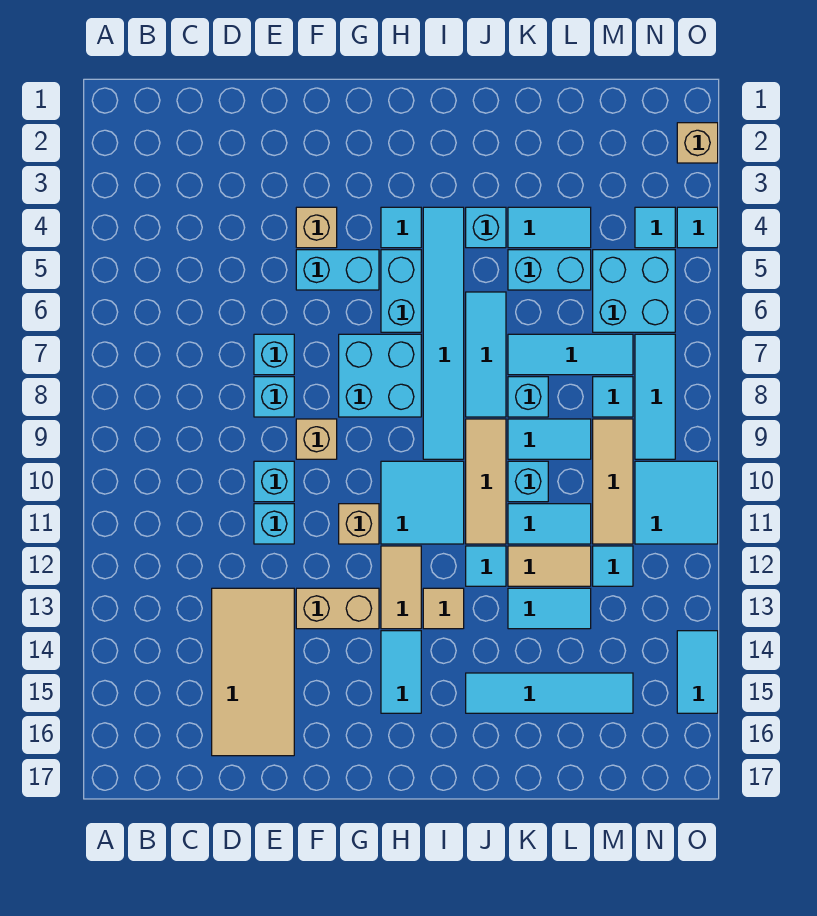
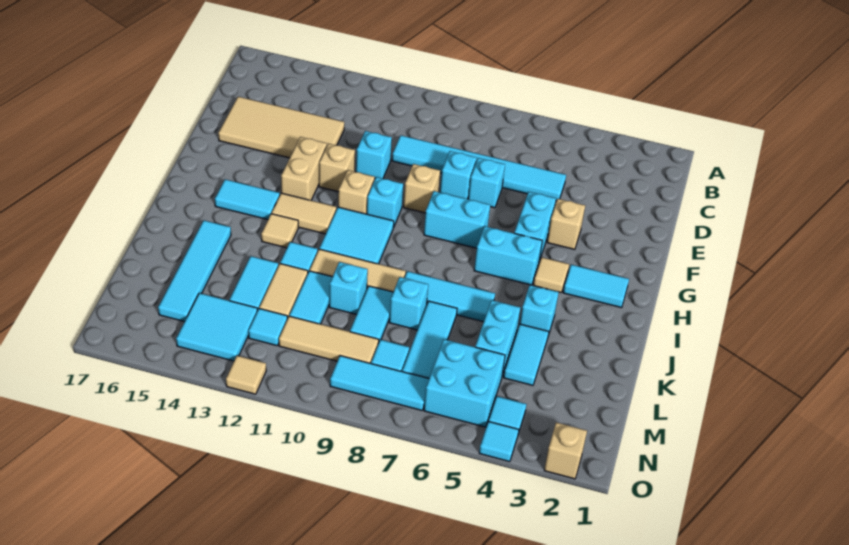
cyan brick E10 level 1 -> cyan brick G10 level 1
none -> tan brick F12 level 1
cyan brick G7:H8 level 1 -> cyan brick G7:G8 level 1
cyan tile H4 level 1 -> tan tile H4 level 1
cyan tile I4:I9 level 1 -> cyan tile D5:D10 level 1
cyan tile N10:O11 level 1 -> cyan tile M13:N14 level 1
none -> tan tile O12 level 1
cyan tile O14:O15 level 1 -> cyan tile H2:H3 level 1

